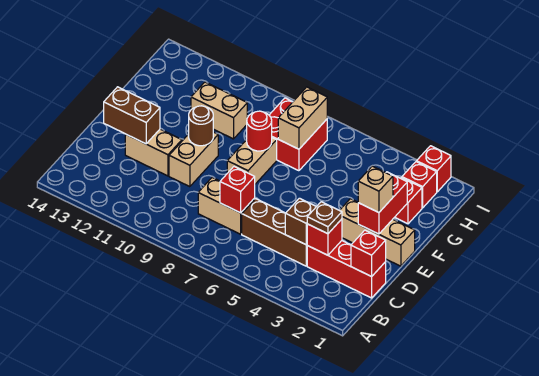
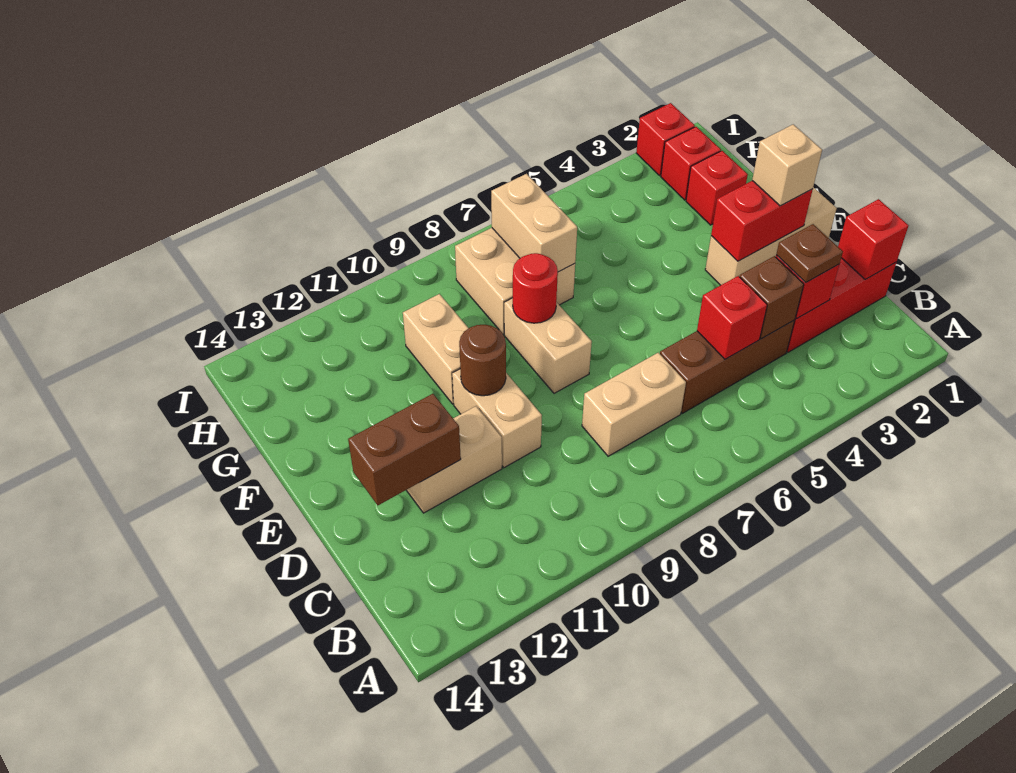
red brick C7 level 2 -> red brick C5 level 2
red brick E2:F2 level 2 -> red brick E2:E3 level 2
red brick G7:H8 level 1 -> tan brick G7:H8 level 1
tan brick G10:G11 level 1 -> tan brick F10:G10 level 1

